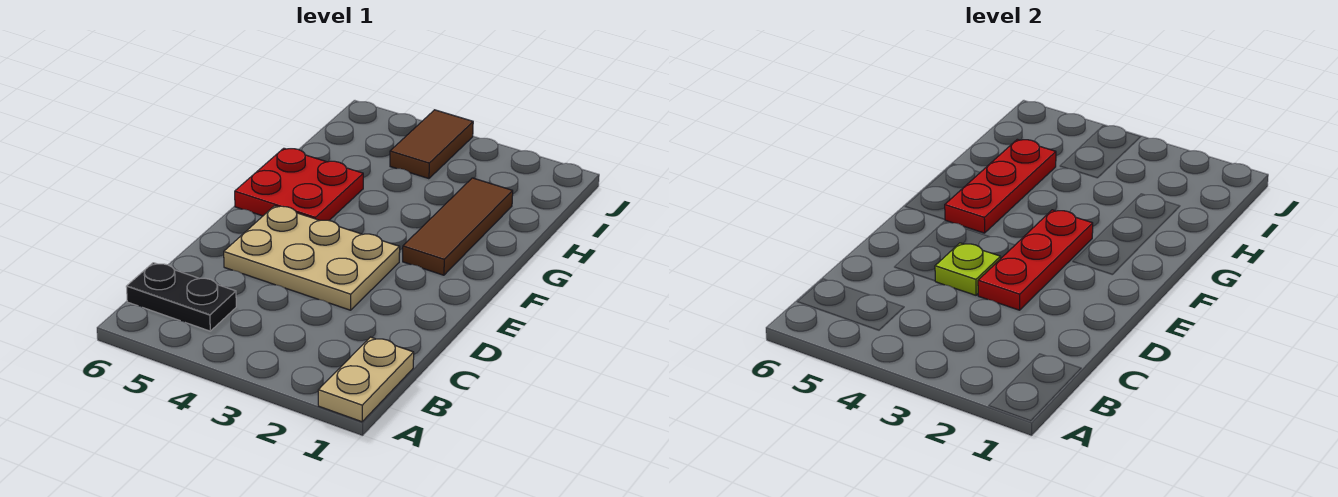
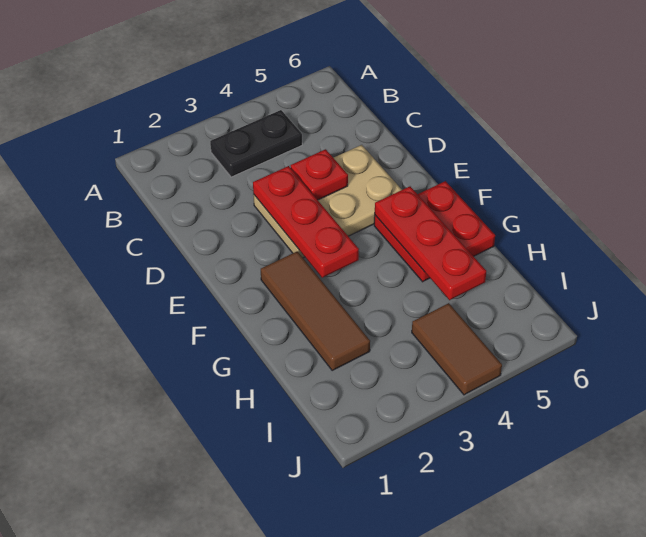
tan plate A1:B1 level 1 -> none
black plate B5:B6 level 1 -> black plate B3:B4 level 1
lime plate D4 level 2 -> red plate D4 level 2

